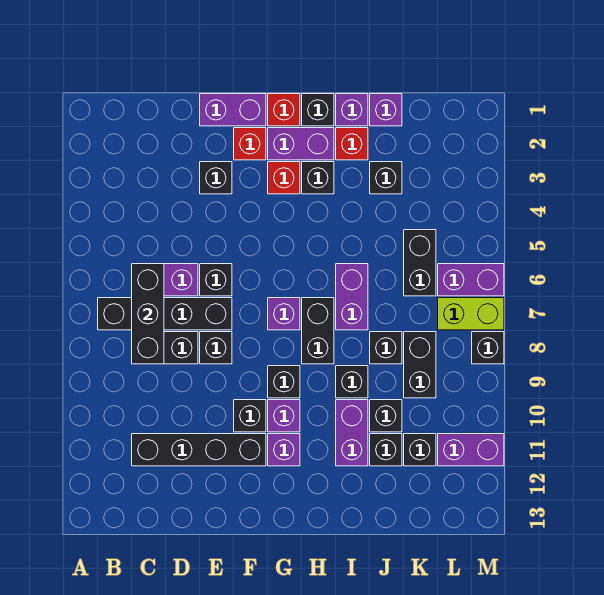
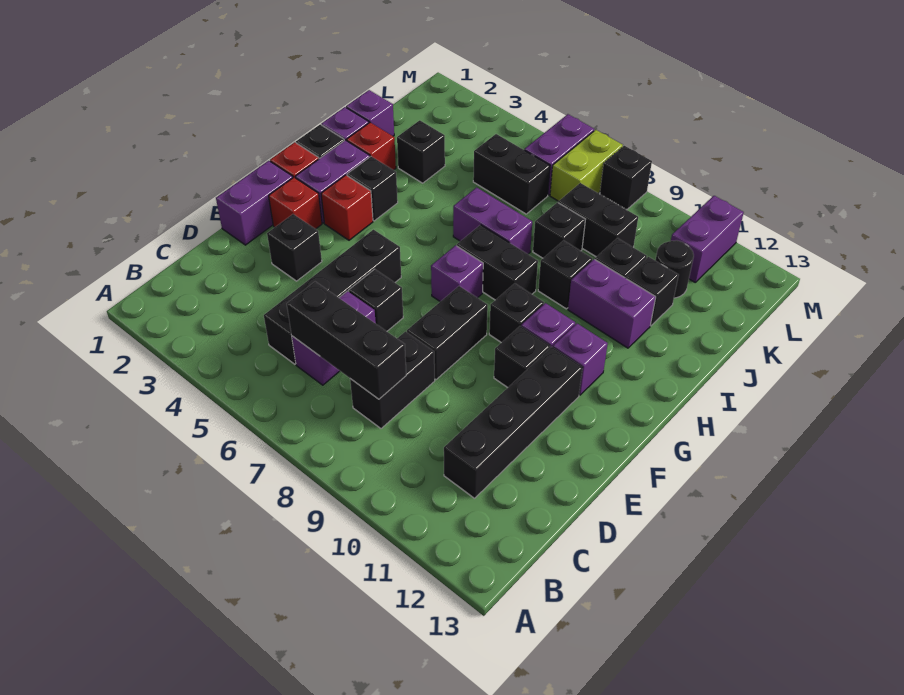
black brick B7:E7 level 1 -> black brick C5:F5 level 1
black brick E8 level 1 -> black brick E8:F8 level 1
black brick K11 level 1 -> black round brick K11 level 1

